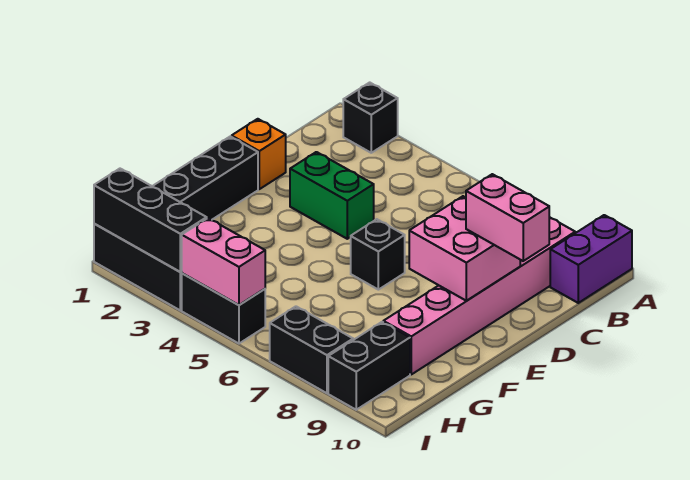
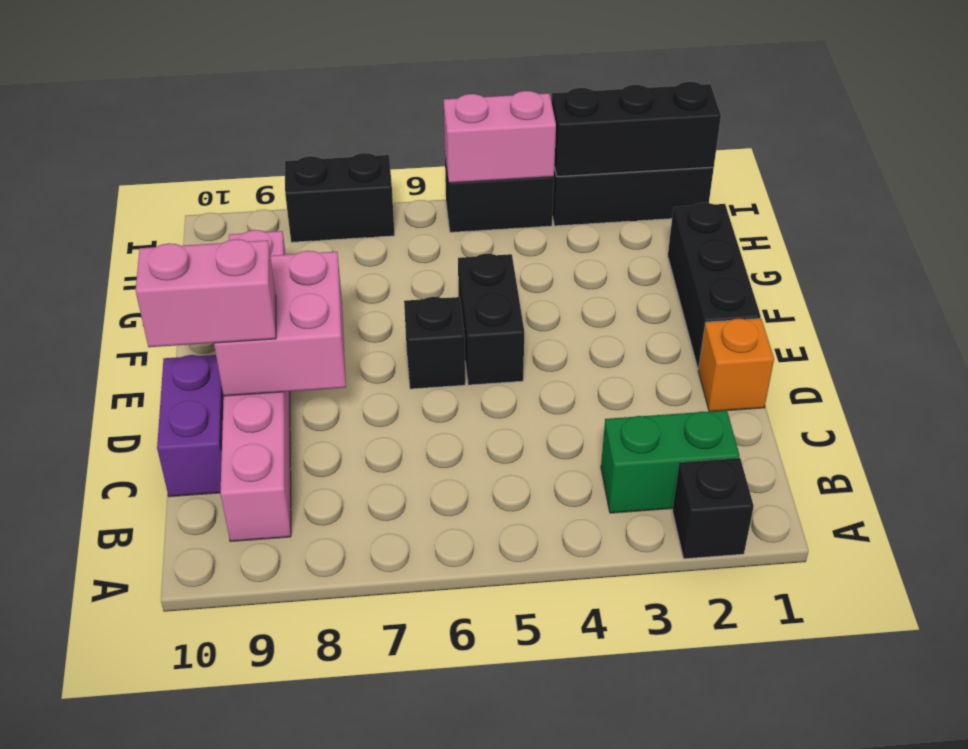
purple brick A10:B10 level 1 -> purple brick C10:D10 level 1
green brick D3:D4 level 1 -> green brick B2:B3 level 1
black brick H9:I9 level 1 -> black brick E5:F5 level 1

